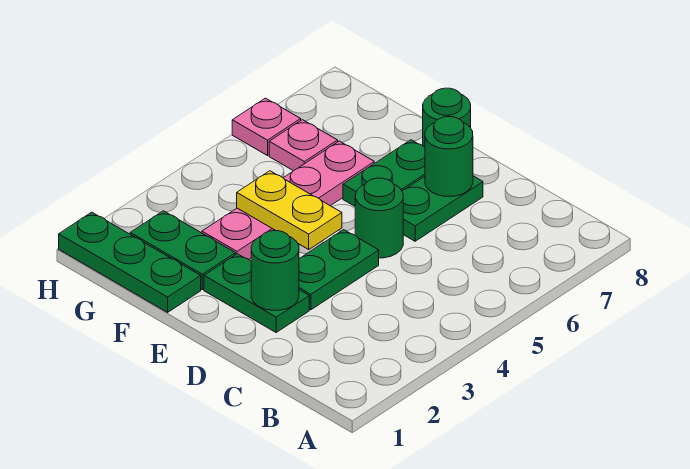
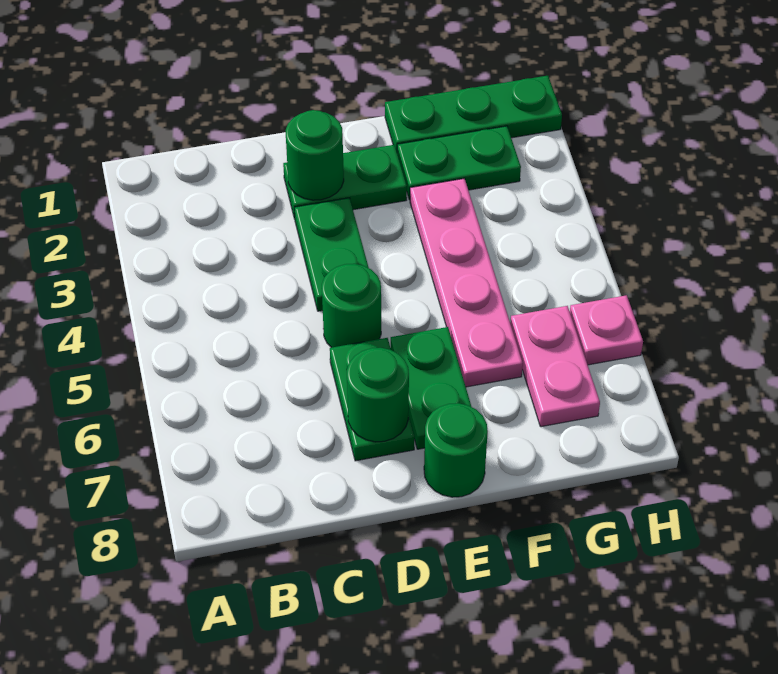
yellow plate E4:F4 level 2 -> none
pink plate G6 level 1 -> pink plate G6:G7 level 1

